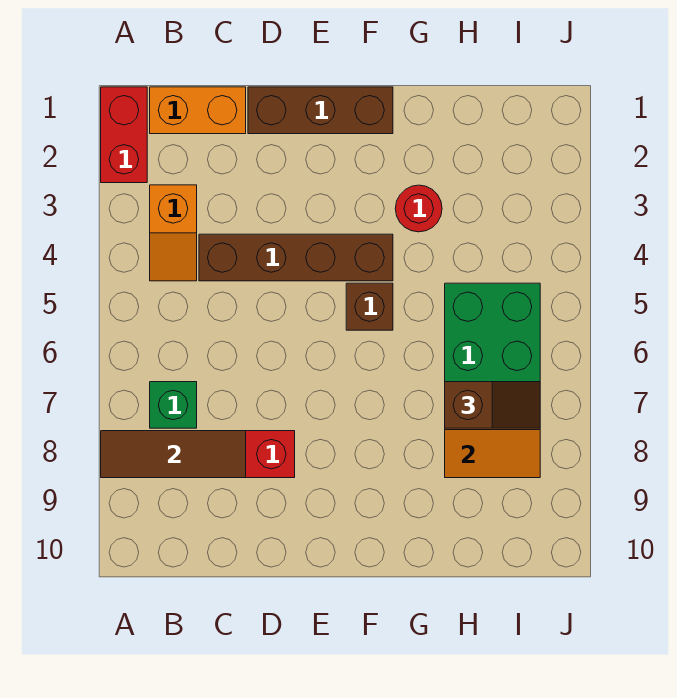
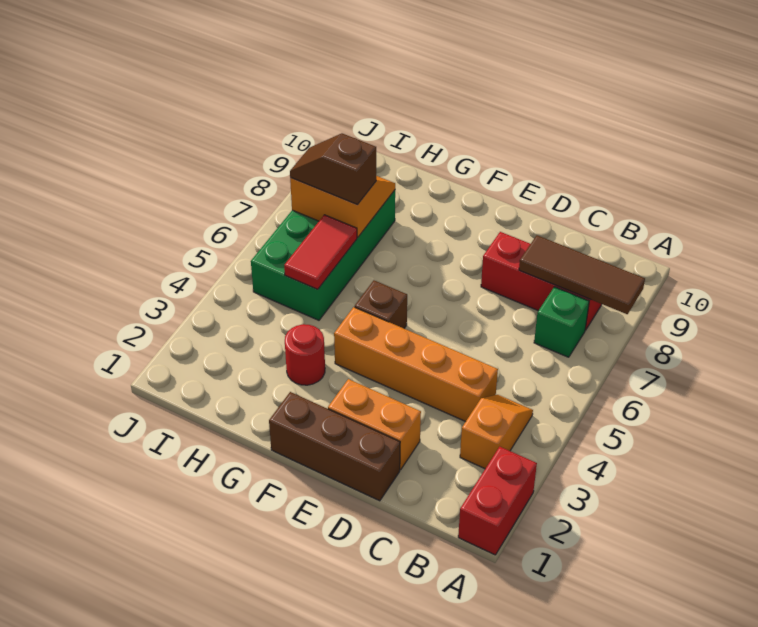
orange brick B1:C1 level 1 -> orange brick D2:E2 level 1
brown brick C4:F4 level 1 -> orange brick C4:F4 level 1
none -> red tile H5:H6 level 2

